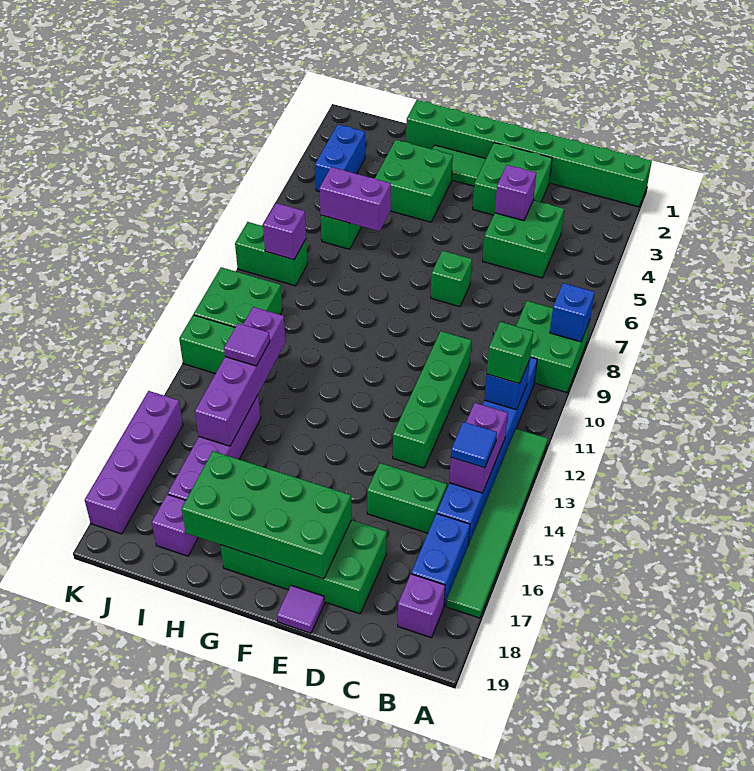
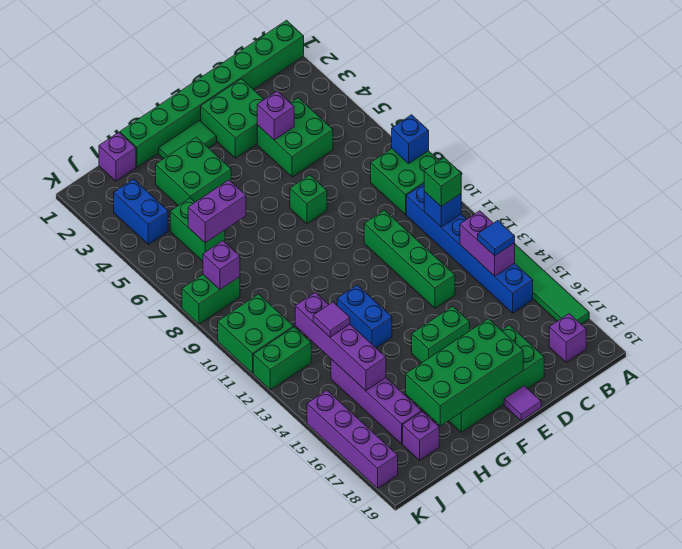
blue brick B16:B17 level 1 -> blue brick G12:G13 level 1
green brick C15:D15 level 1 -> green brick E15:F15 level 1
none -> purple brick I1 level 1

